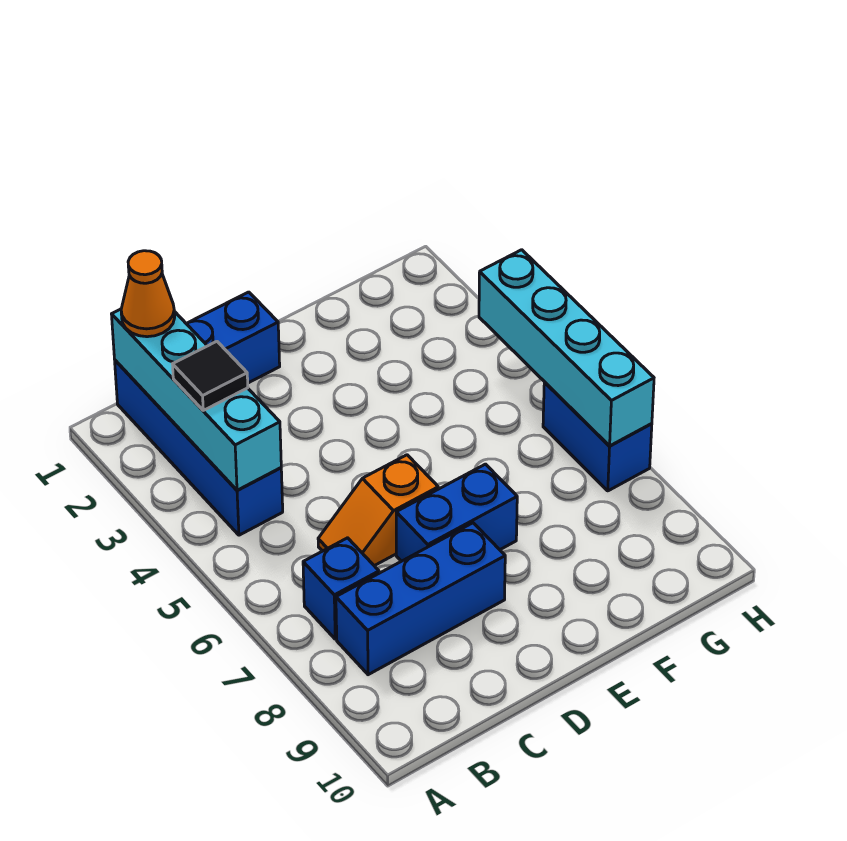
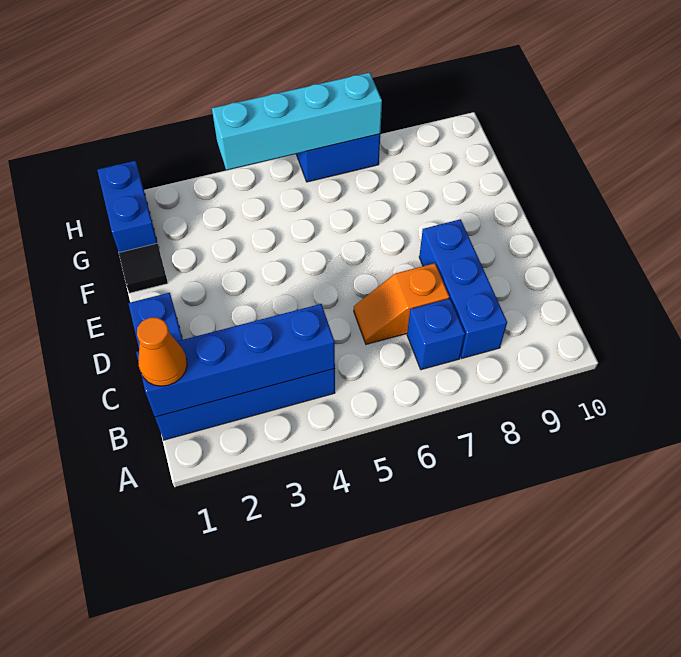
cyan brick B1:B4 level 2 -> blue brick B1:B4 level 2
black tile B3 level 3 -> black tile F1 level 1
orange slope C6:D6 level 1 top D -> orange slope C6:C7 level 1 top 7
blue brick D7:E7 level 1 -> blue brick G1:H1 level 1

